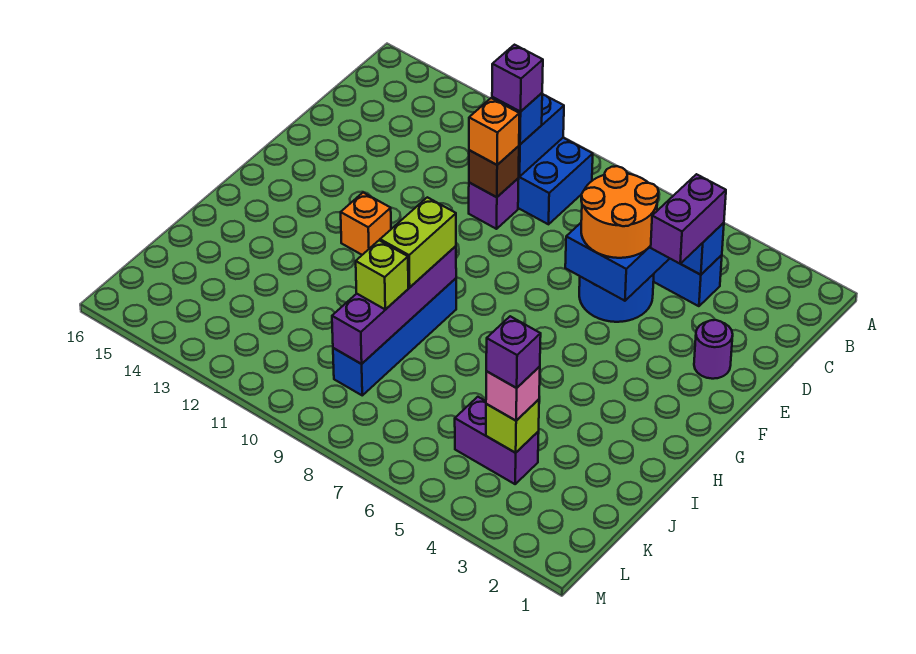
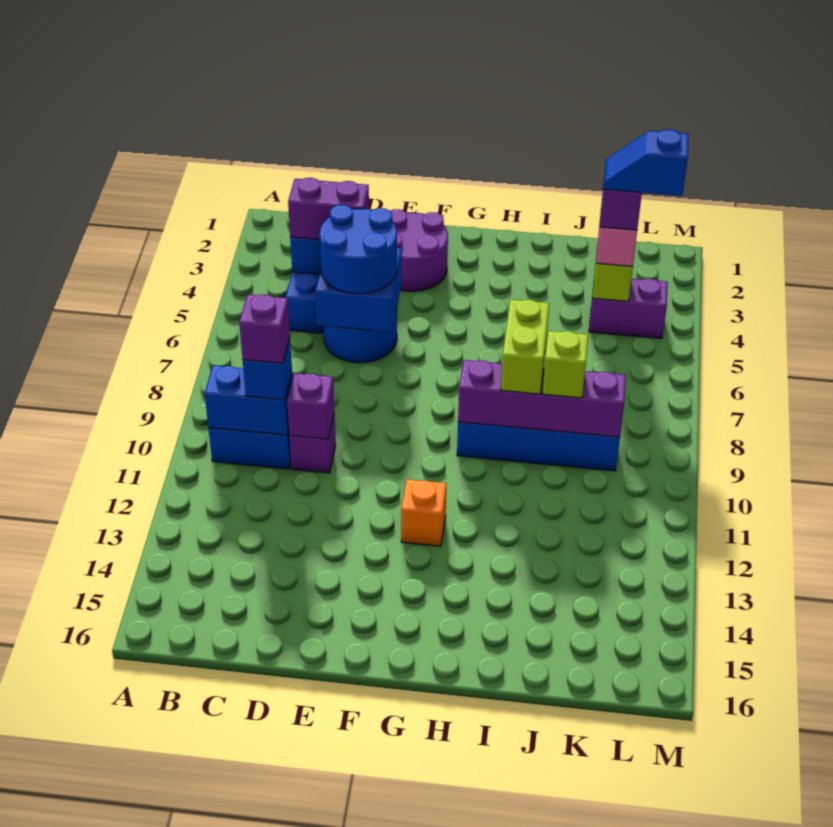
orange round brick D5:E6 level 3 -> blue round brick D5:E6 level 3
brown brick D10 level 2 -> purple brick D10 level 2
orange brick D10 level 3 -> none
purple round brick E2 level 1 -> purple round brick E2:F3 level 1
lime brick H9:I9 level 3 -> lime brick I8:I9 level 3
purple brick K4:K5 level 1 -> purple brick K4:L4 level 1
none -> blue slope K4:L4 level 5 top L

